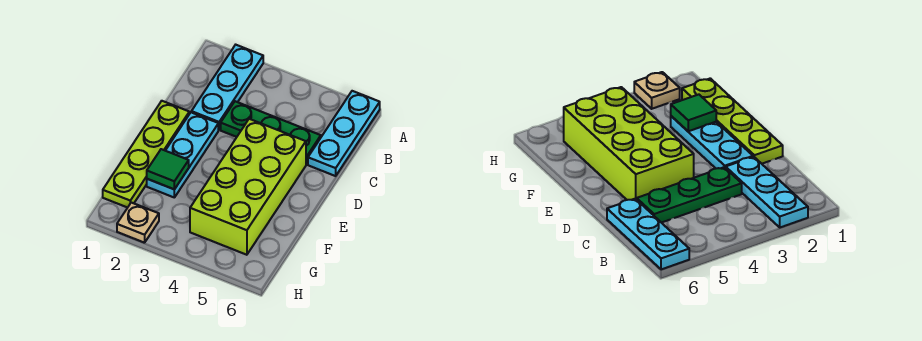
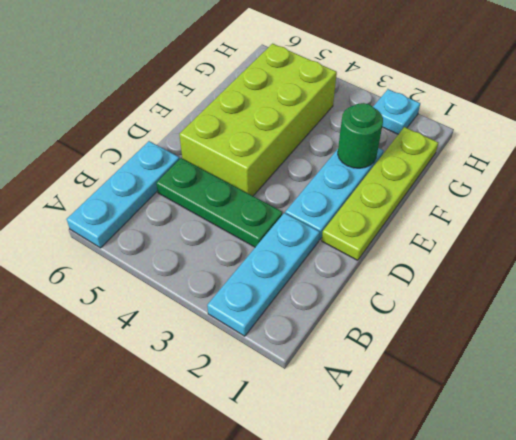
green tile F2 level 2 -> green round brick F2 level 2
tan plate H2 level 1 -> cyan plate H2 level 1

